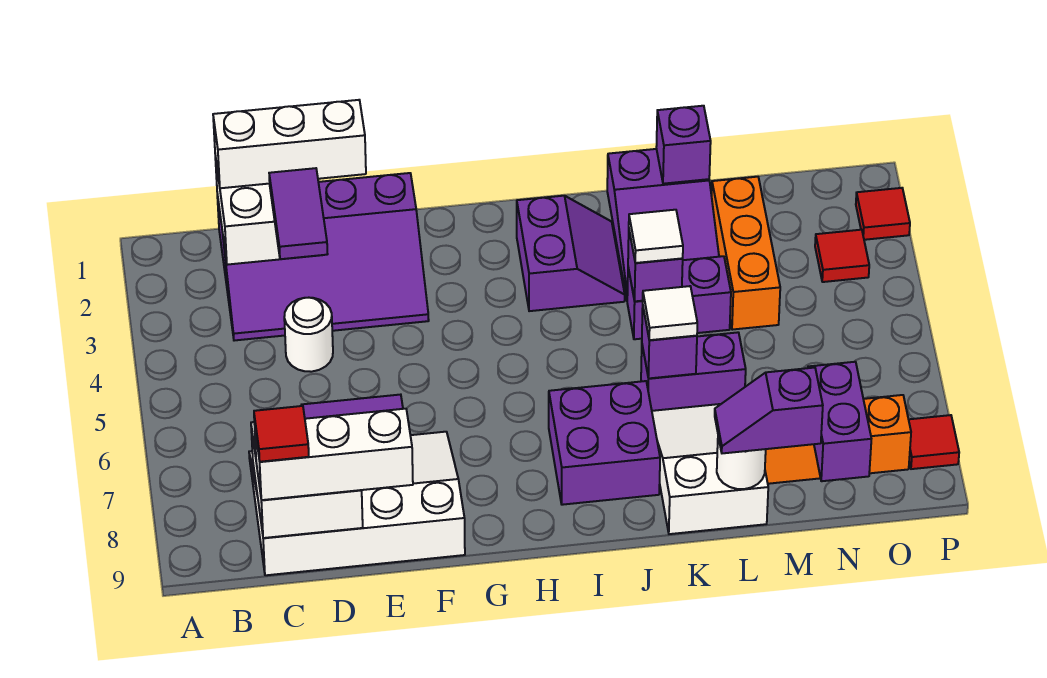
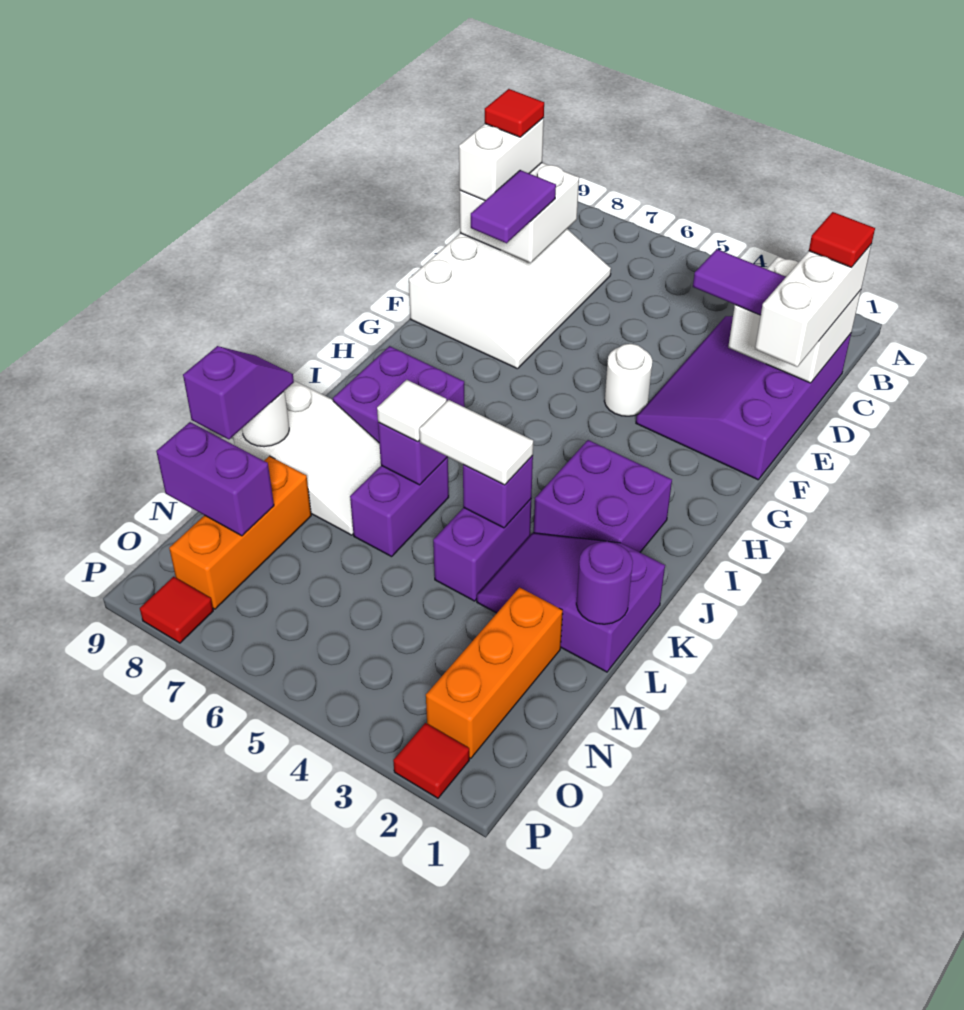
white brick C9:E9 level 3 -> white brick C9:D9 level 3
white round brick D4 level 1 -> white round brick F4 level 1
purple slope I2:J3 level 1 top I -> purple brick I2:J3 level 1
white tile K4 level 3 -> white tile K4:K5 level 3
purple brick L1 level 2 -> purple round brick L1 level 2
orange brick M2:M4 level 1 -> orange brick M2:O2 level 1
red tile O3 level 1 -> red tile C1 level 4

